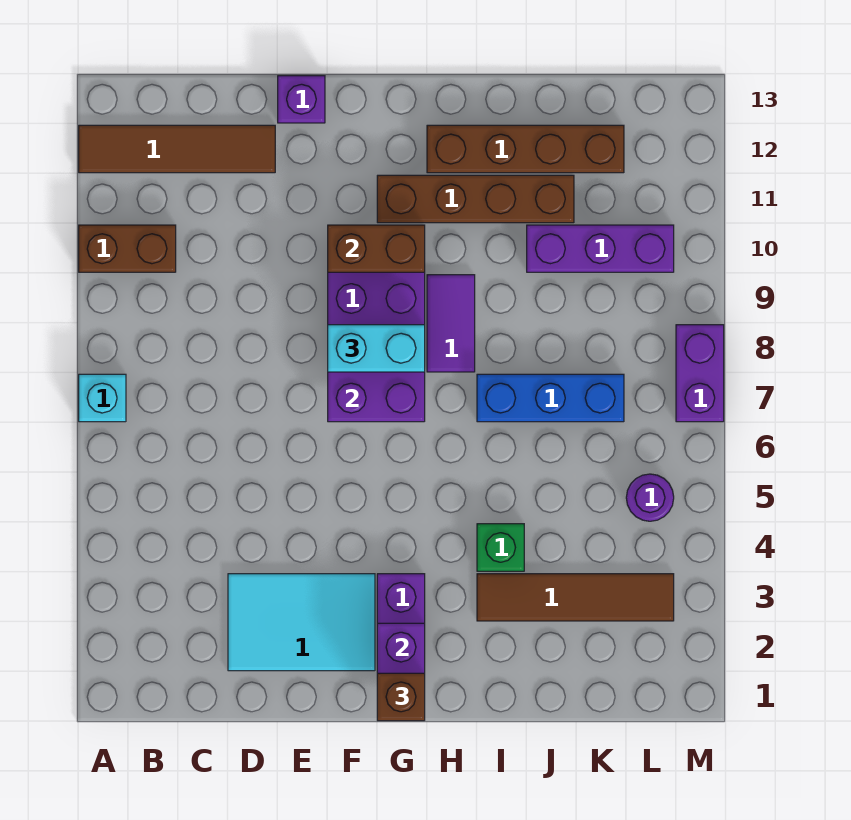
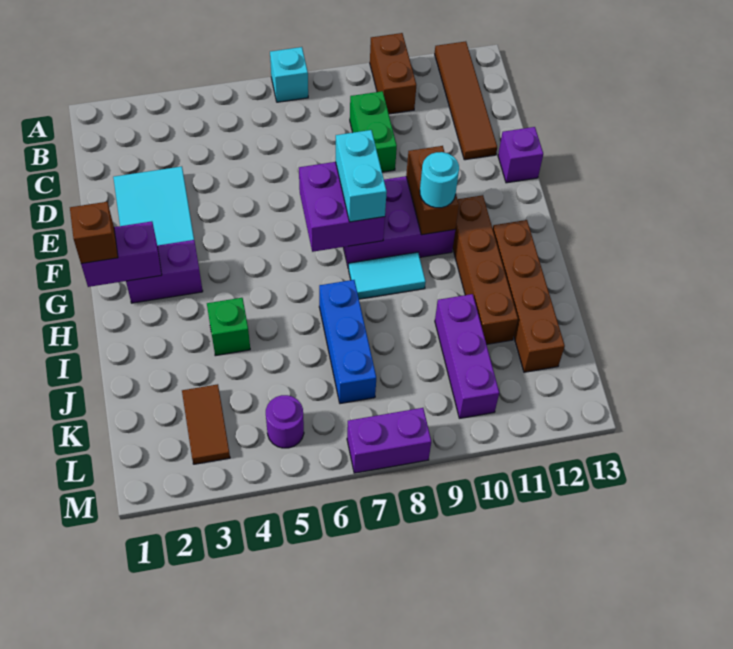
none -> green brick C9:D9 level 1
none -> cyan round brick G10 level 3
purple tile H8:H9 level 1 -> cyan tile H8:H9 level 1
brown tile I3:L3 level 1 -> brown tile K3:L3 level 1

